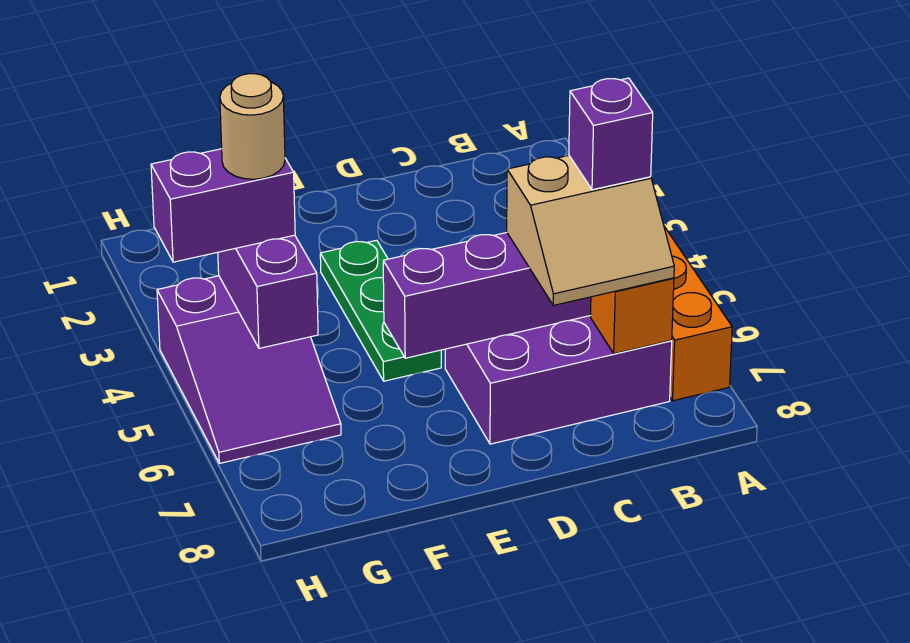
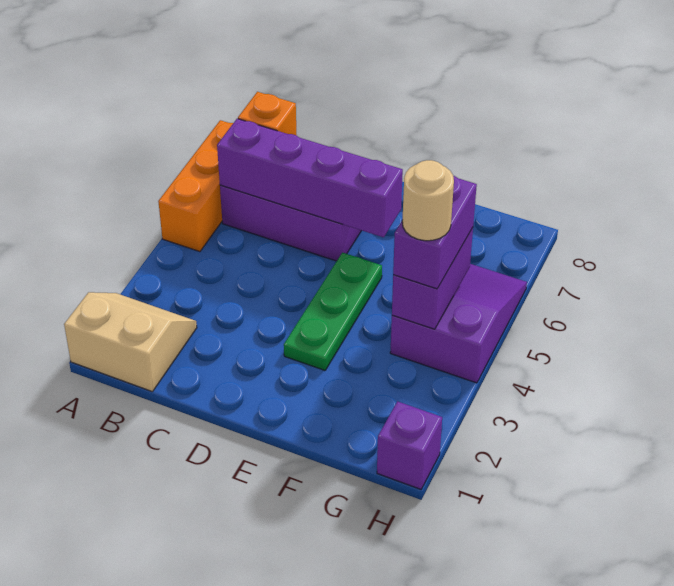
tan slope B6:C7 level 3 top 6 -> tan slope A1:B2 level 1 top 1
purple brick B6 level 4 -> purple brick H1 level 1
purple brick G4:H4 level 3 -> purple brick G4:G5 level 3

